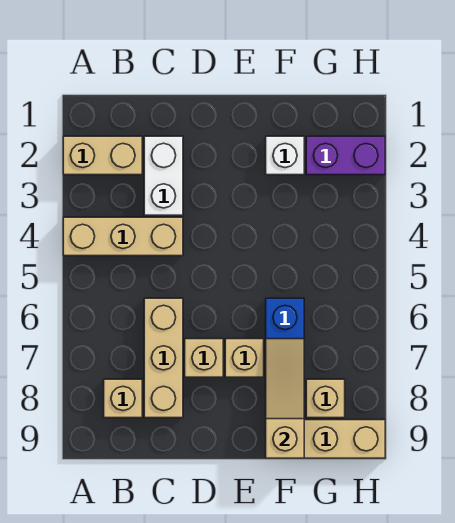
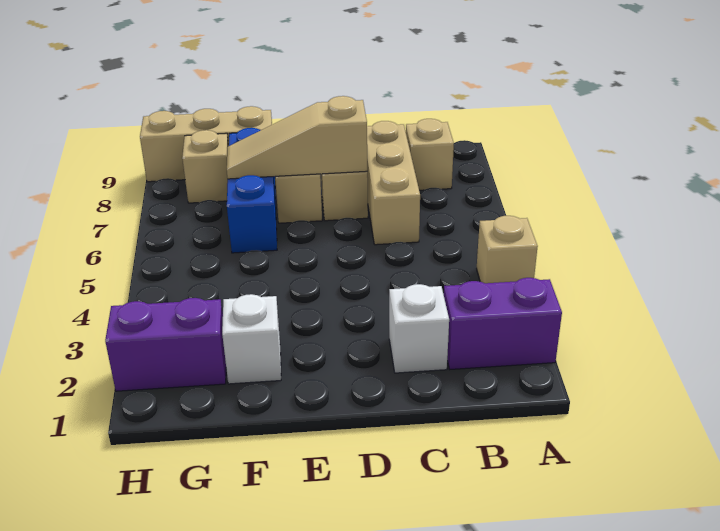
tan brick A2:B2 level 1 -> purple brick A2:B2 level 1
tan brick A4:C4 level 1 -> tan brick A4 level 1
white brick C2:C3 level 1 -> white brick C2 level 1
tan slope F7:F9 level 2 top 9 -> tan slope D7:F7 level 2 top D

